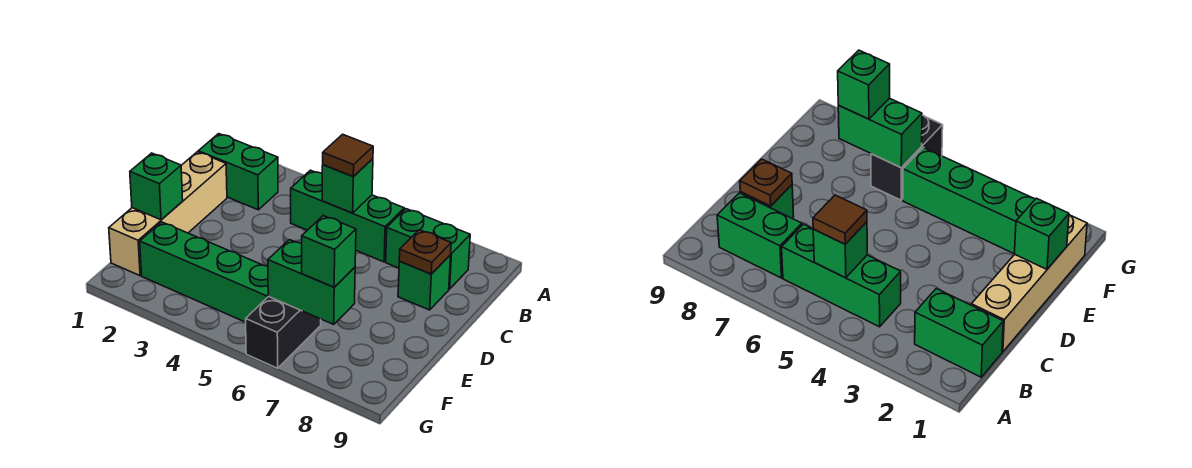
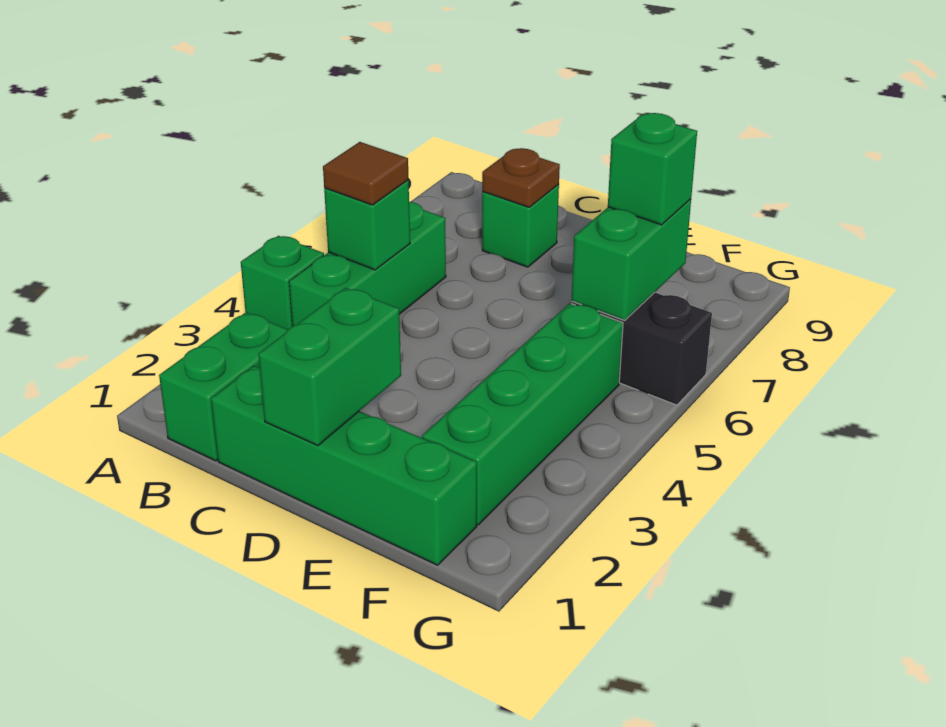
green brick B7:B8 level 1 -> green brick D1:D2 level 2
tan brick C1:F1 level 1 -> green brick C1:F1 level 1
green brick E1 level 2 -> green brick A4 level 1

